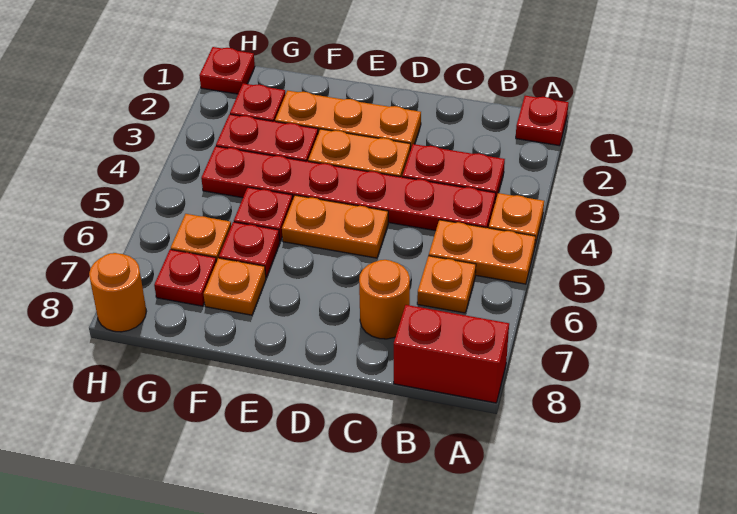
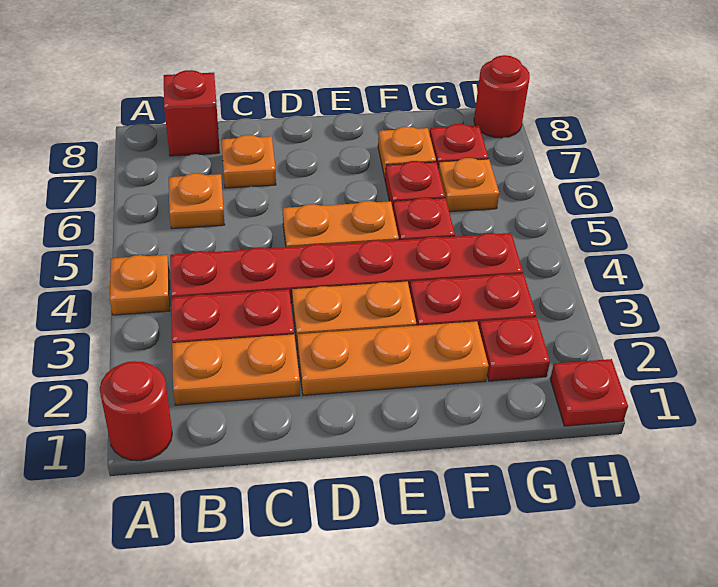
red plate A1 level 1 -> red round brick A1 level 1
orange plate A5:B5 level 1 -> orange plate B2:C2 level 1
red brick A8:B8 level 1 -> red brick B8 level 1
orange round brick C7 level 1 -> orange plate C7 level 1
orange round brick H8 level 1 -> red round brick H8 level 1

